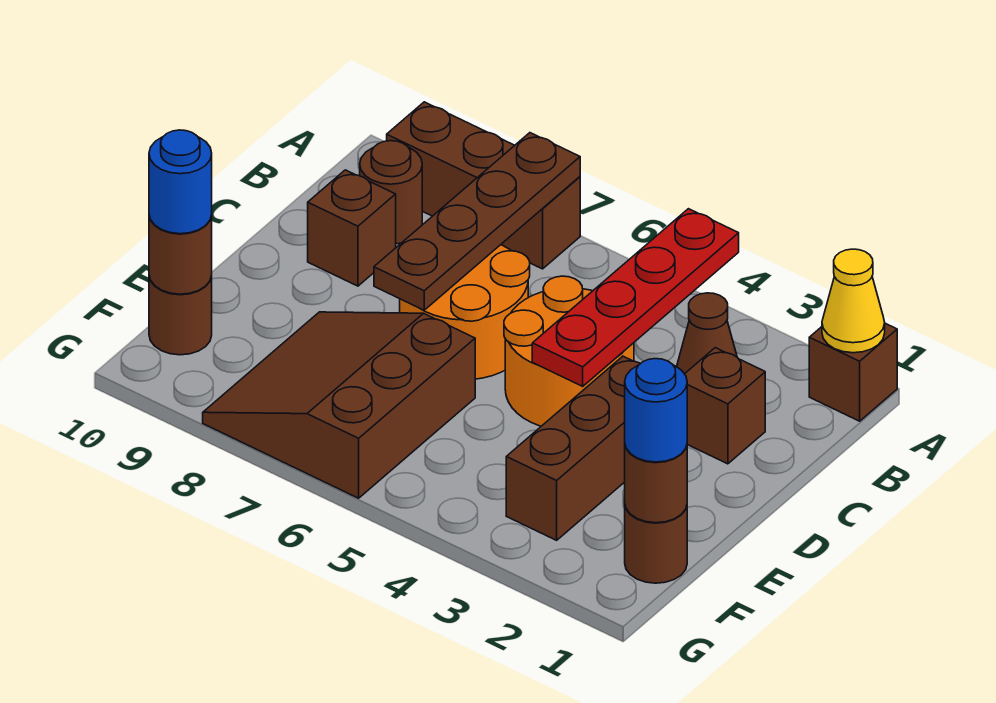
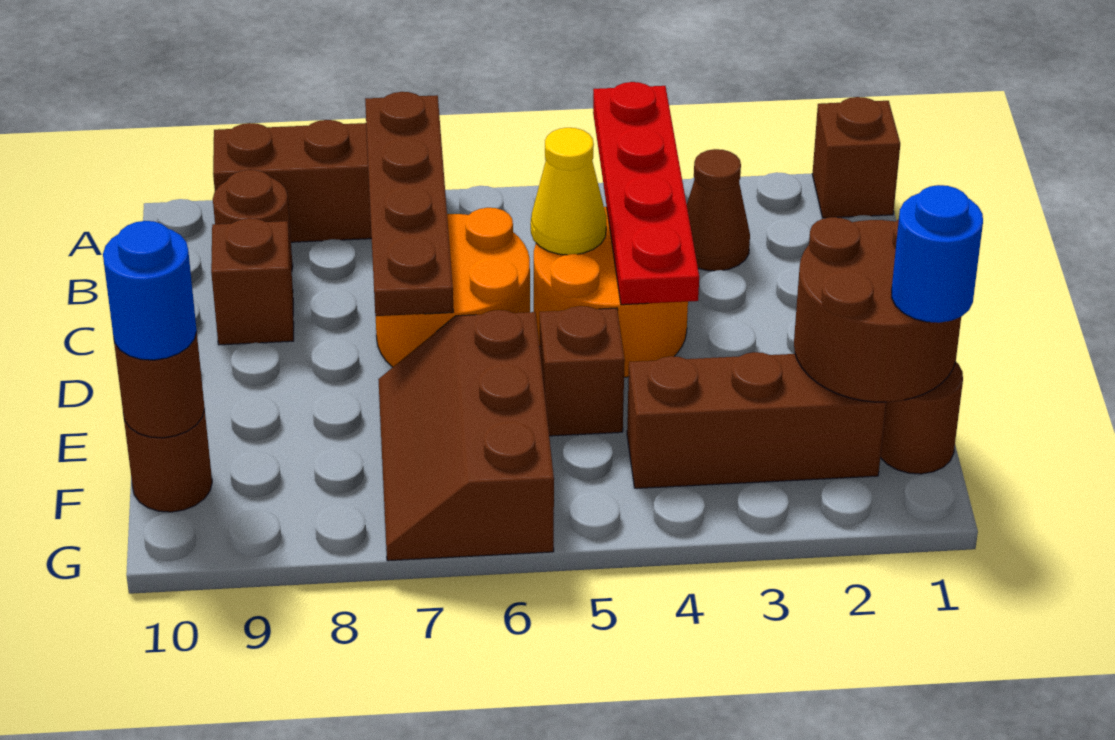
yellow cone A1 level 2 -> yellow cone C5 level 2
brown brick C2 level 1 -> brown brick E5 level 1
brown brick D3:F3 level 1 -> brown brick F2:F4 level 1
brown slope E6:G8 level 1 top 6 -> brown slope E6:G7 level 1 top 6
brown round brick F1 level 2 -> brown round brick E1:F2 level 2

